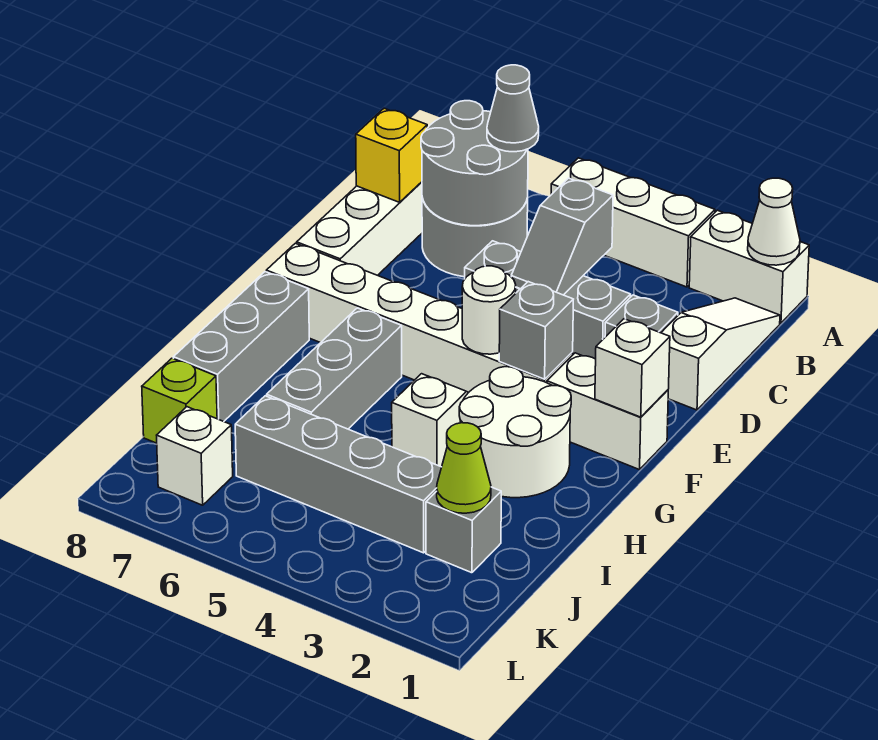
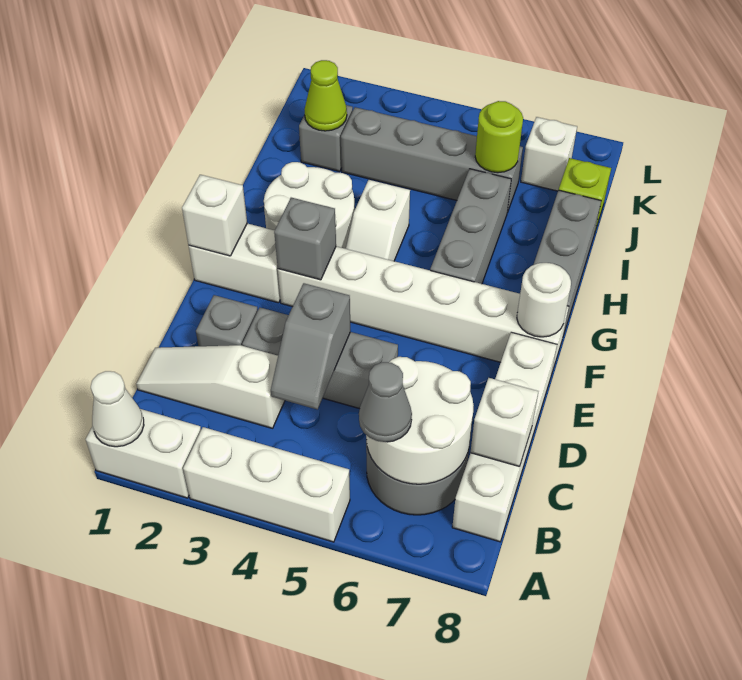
white slope B1:D1 level 1 top D -> white slope C1:C3 level 1 top 3
grey round brick B6:C7 level 2 -> white round brick B6:C7 level 2
grey slope C4:D4 level 2 top C -> grey slope C4:D4 level 2 top D
yellow brick C8 level 2 -> white brick C8 level 2
white round brick F4 level 2 -> white round brick F8 level 2
none -> lime round brick J6 level 2

